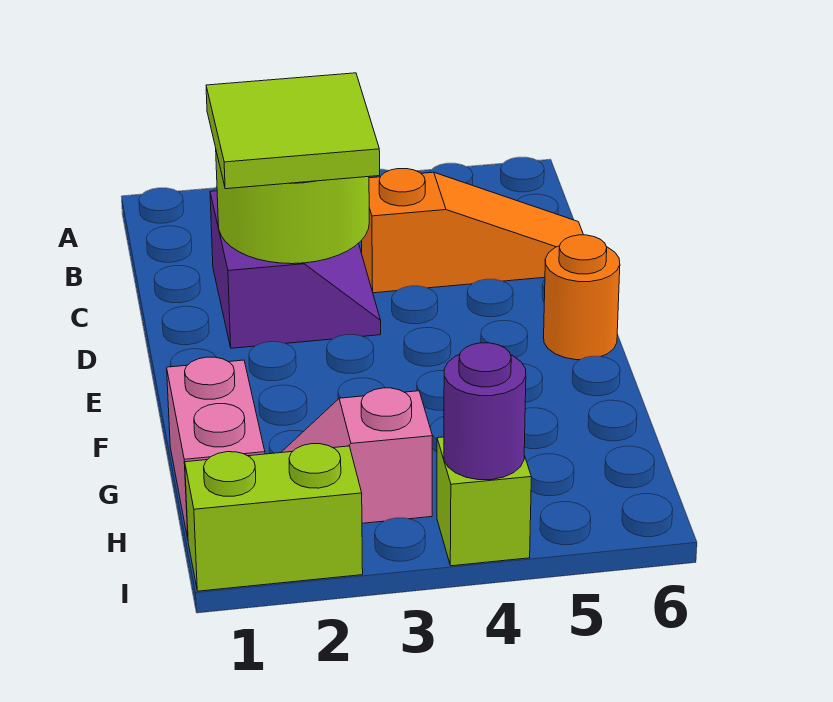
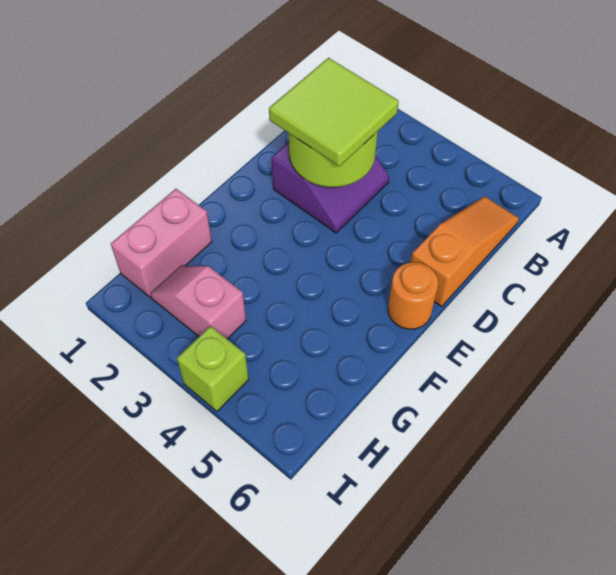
orange slope C4:C6 level 1 top 4 -> orange slope B6:D6 level 1 top D
lime brick I1:I2 level 1 -> none
purple round brick I4 level 2 -> none

